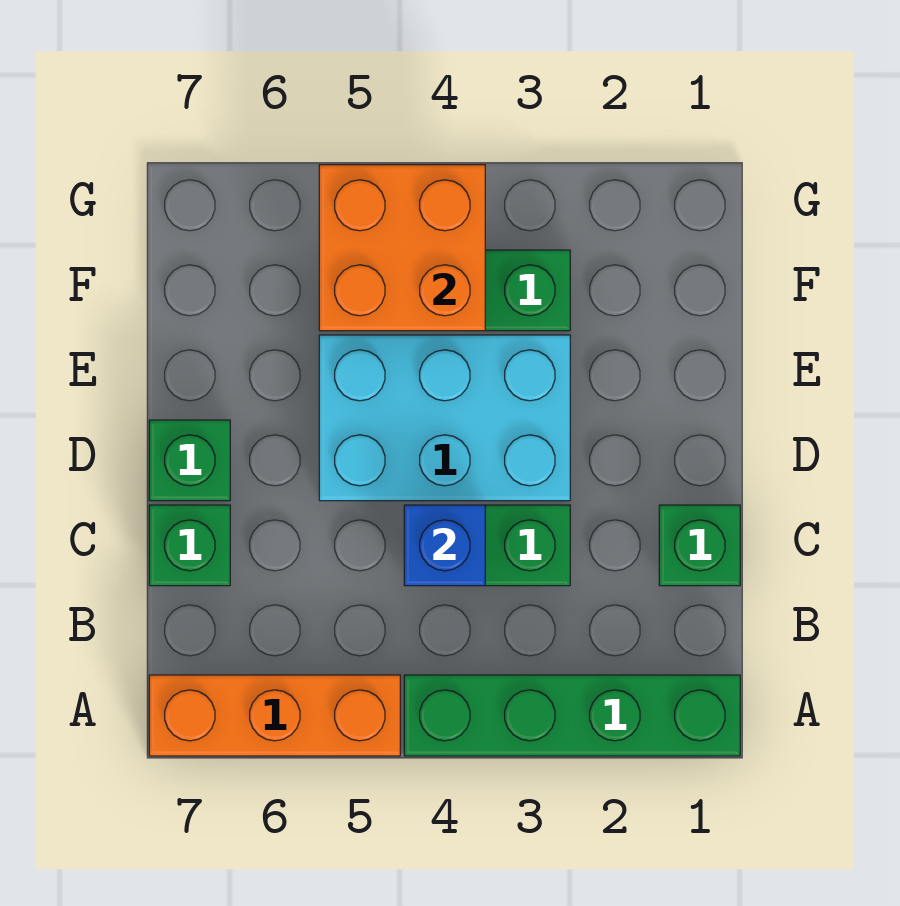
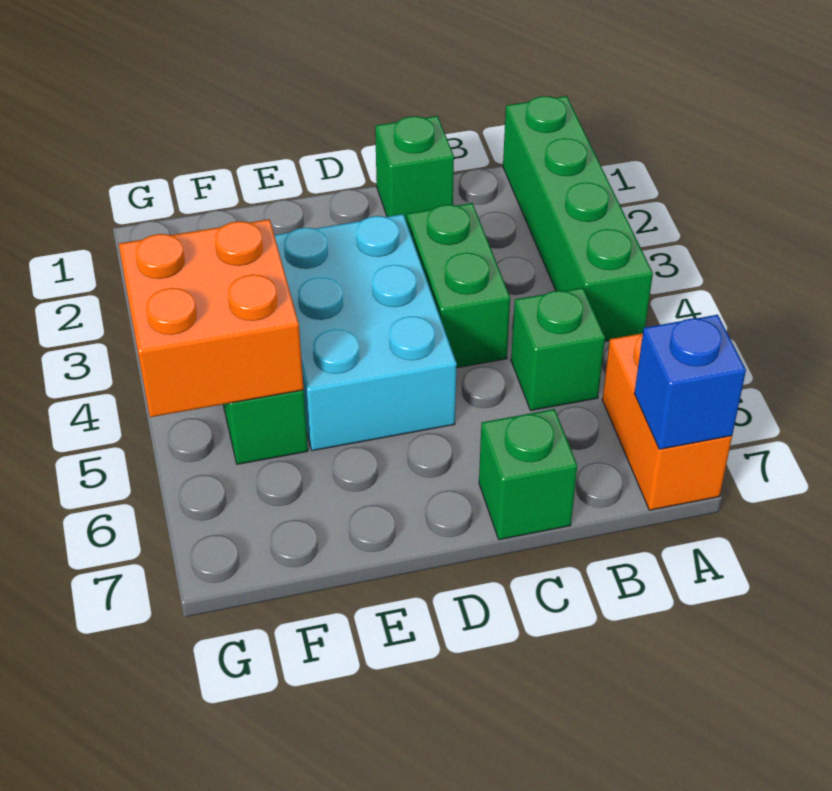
orange brick A5:A7 level 1 -> orange brick A6:A7 level 1
blue brick C4 level 2 -> blue brick A7 level 2
green brick D7 level 1 -> green brick B5 level 1

